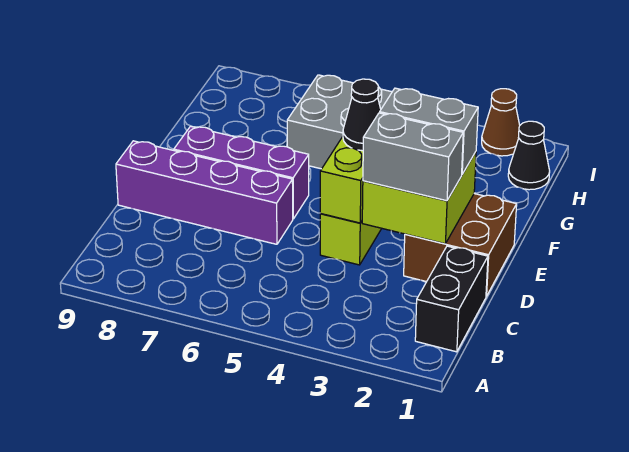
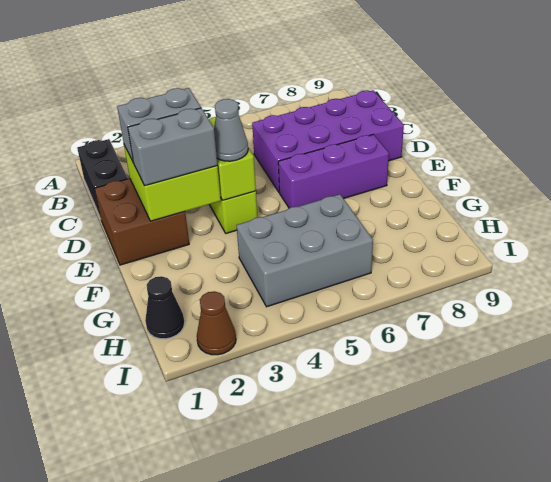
purple brick D6:D9 level 1 -> purple brick C6:D9 level 1
black cone E4 level 3 -> grey cone E4 level 3

